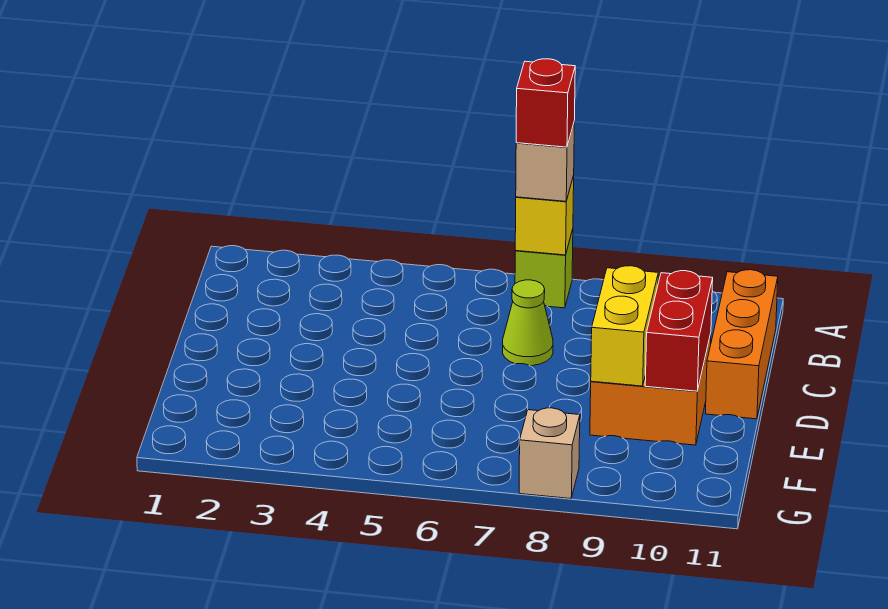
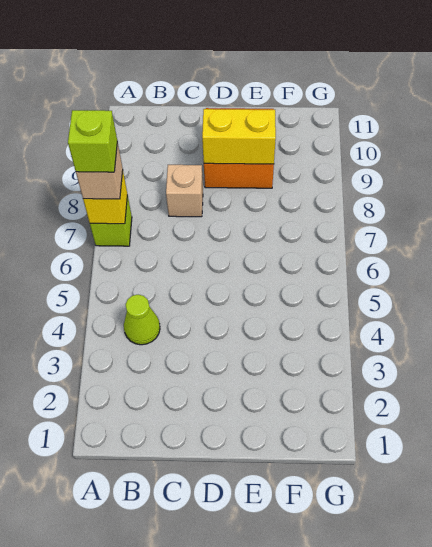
red brick A7 level 4 -> lime brick A7 level 4
orange brick B11:D11 level 1 -> none
lime cone C7 level 1 -> lime cone B4 level 1
red brick D10:E10 level 2 -> none
tan brick G8 level 1 -> tan brick C8 level 1

